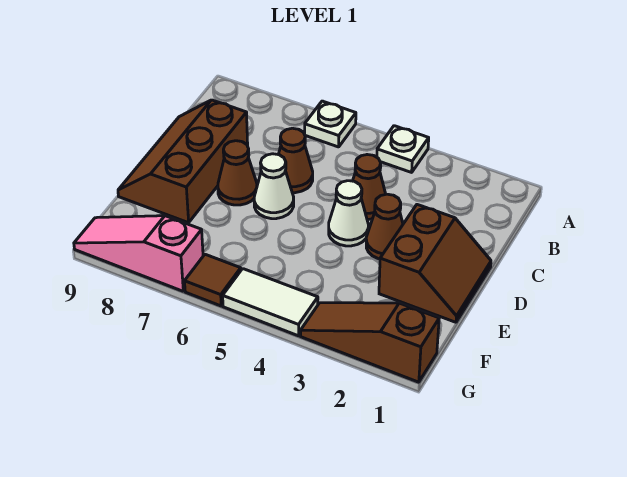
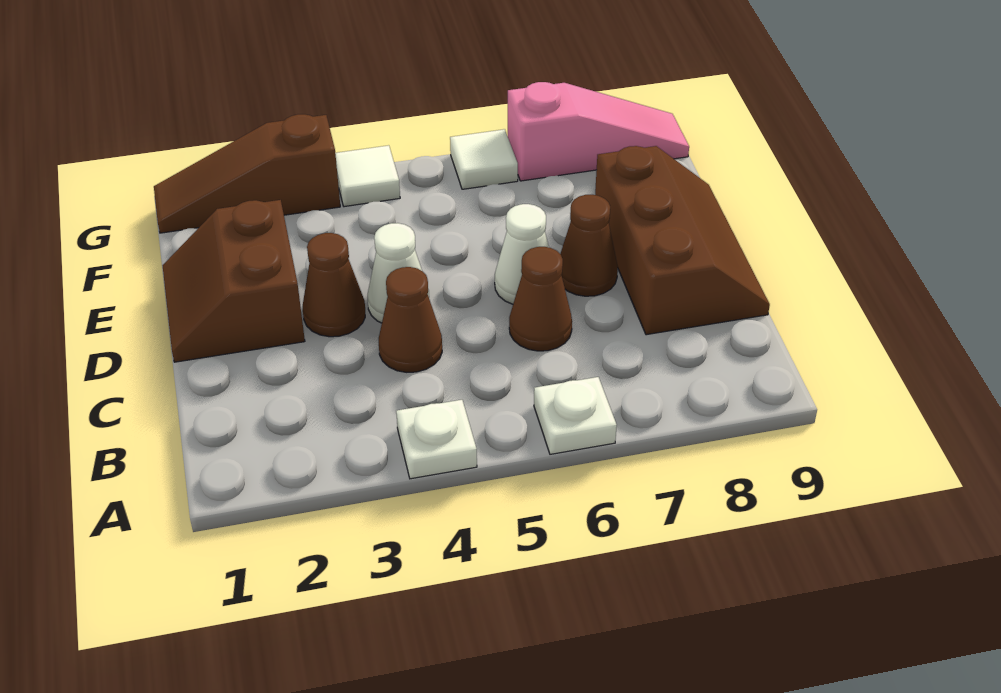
brown slope G1:G3 level 1 top 1 -> brown slope G1:G3 level 1 top 3
white tile G4:G5 level 1 -> white tile G4 level 1
brown tile G6 level 1 -> white tile G6 level 1

